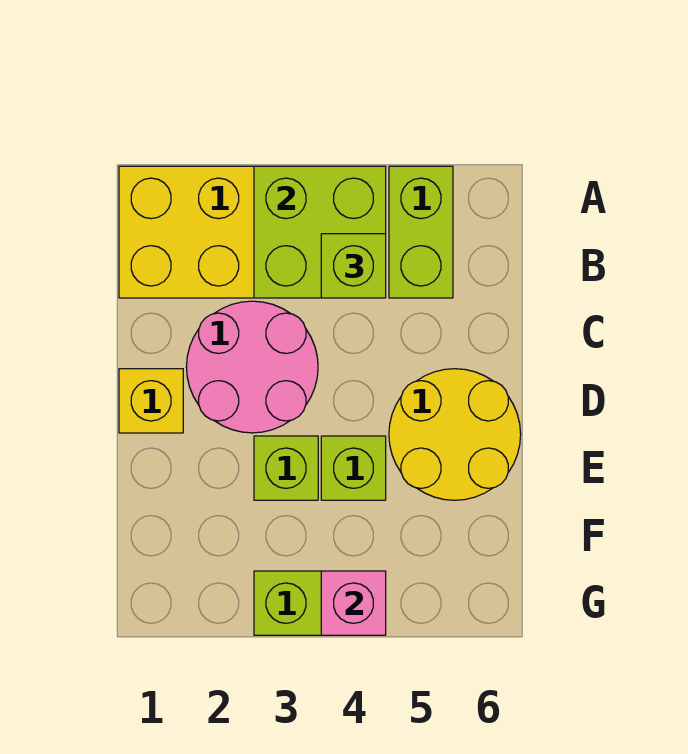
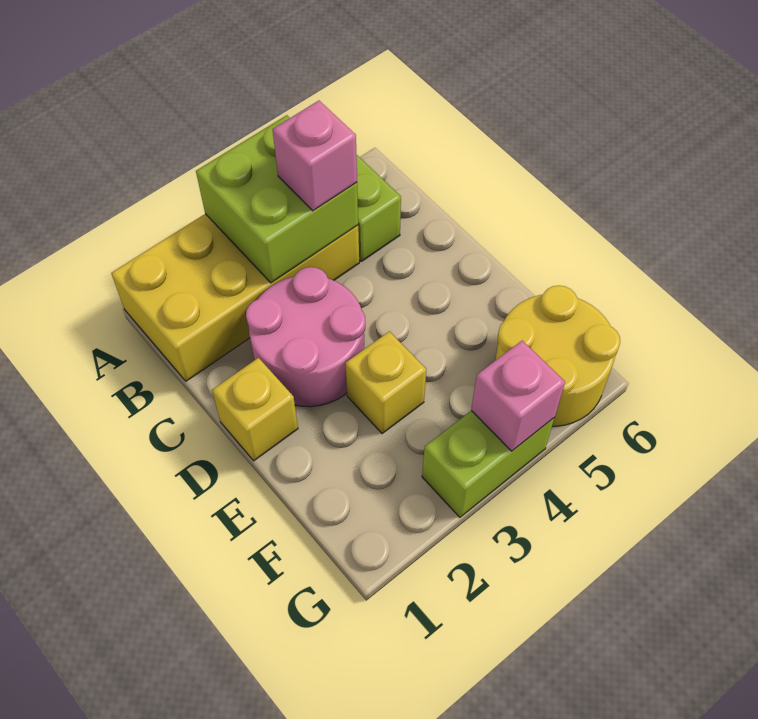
lime brick B4 level 3 -> pink brick B4 level 3
yellow round brick D5:E6 level 1 -> yellow round brick F5:G6 level 1
lime brick E3 level 1 -> yellow brick E3 level 1
lime brick E4 level 1 -> none

